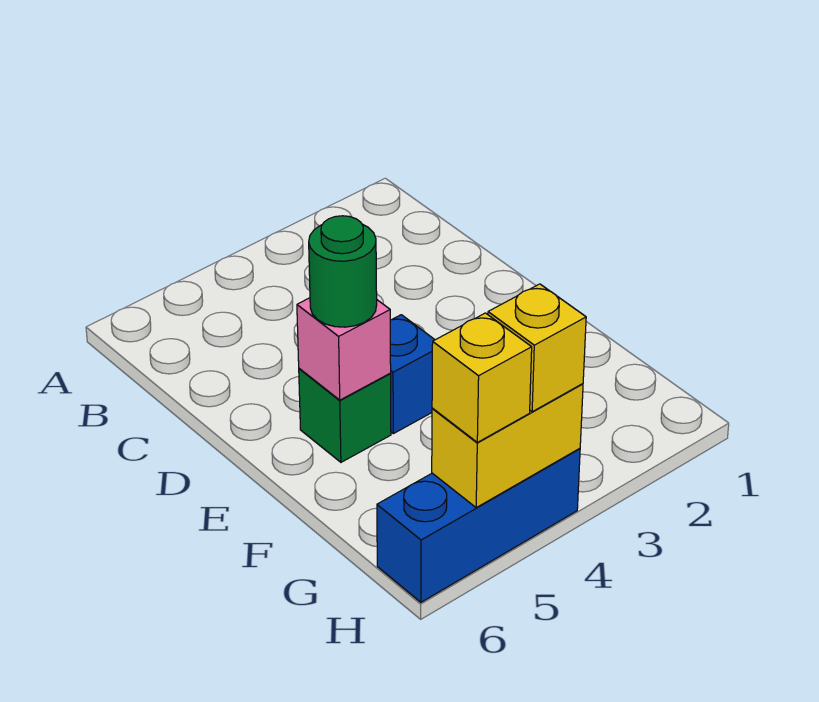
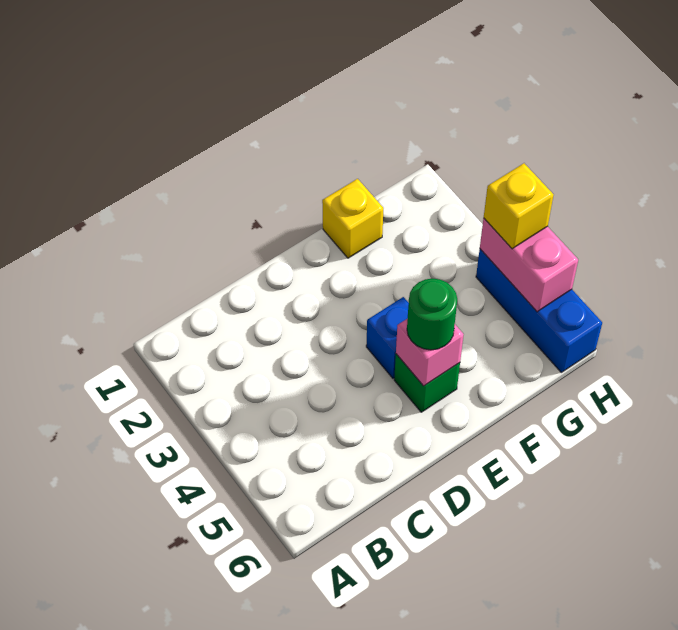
yellow brick H4:H5 level 2 -> pink brick H4:H5 level 2
yellow brick H5 level 3 -> yellow brick F1 level 1

